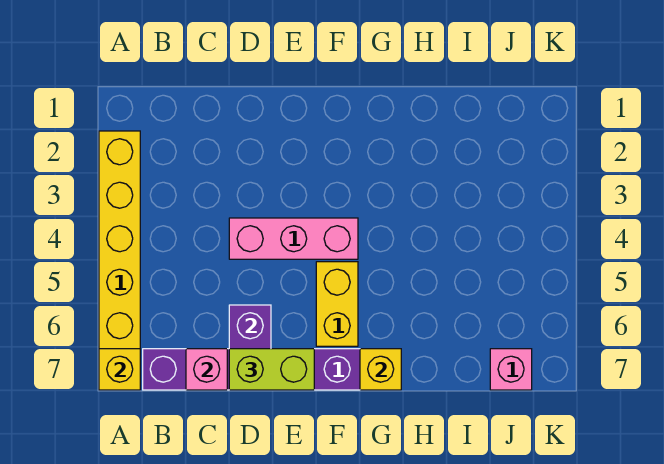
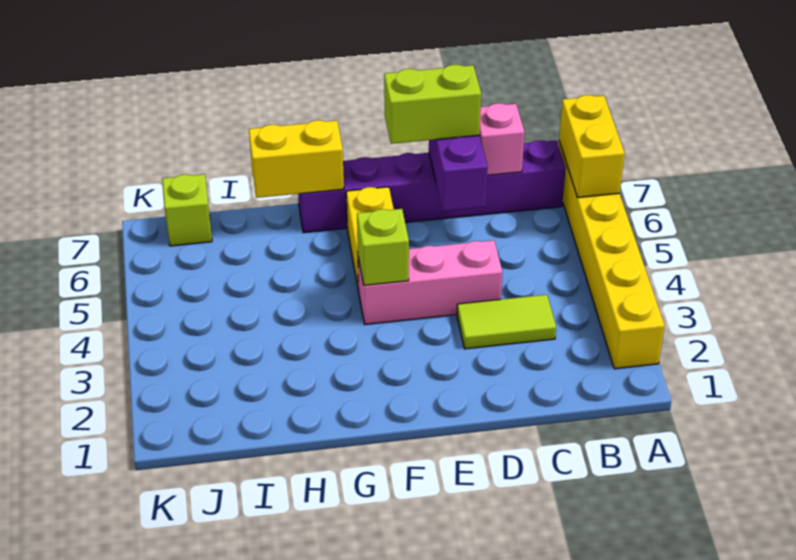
yellow brick A7 level 2 -> yellow brick A6:A7 level 2
none -> lime tile C3:D3 level 1
none -> lime brick F4 level 2
yellow brick G7 level 2 -> yellow brick G7:H7 level 2
pink brick J7 level 1 -> lime brick J7 level 1

